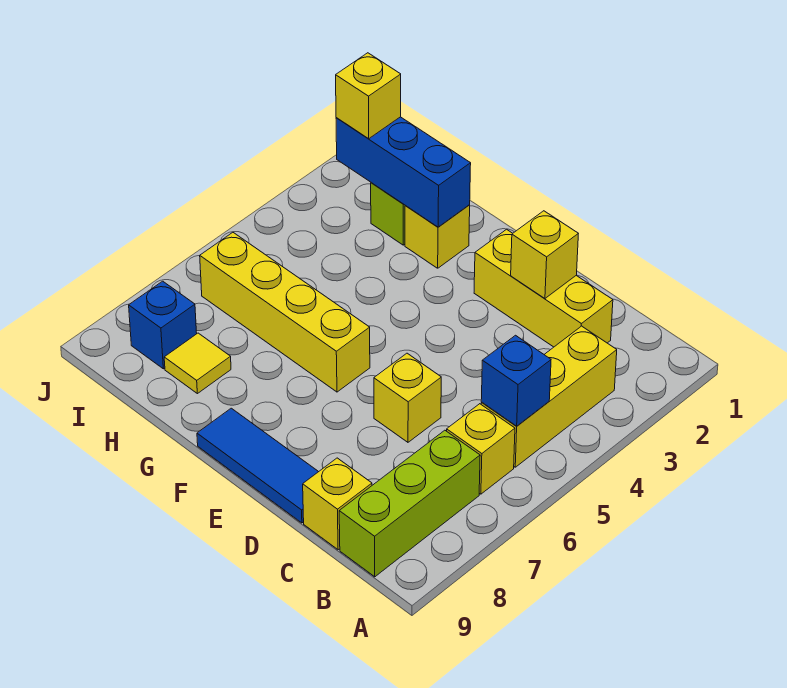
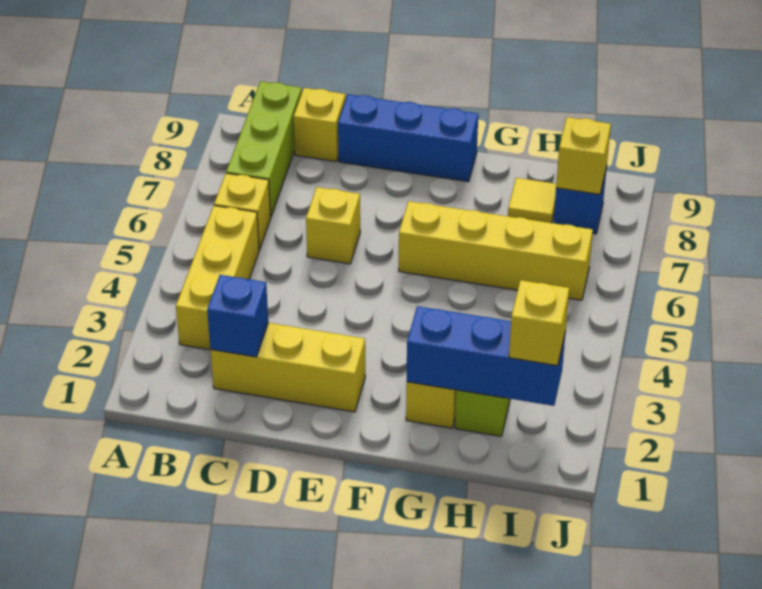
blue brick B5 level 2 -> blue brick C2 level 2
yellow brick D2 level 2 -> yellow brick I8 level 2
blue tile D9:F9 level 1 -> blue brick D9:F9 level 1

